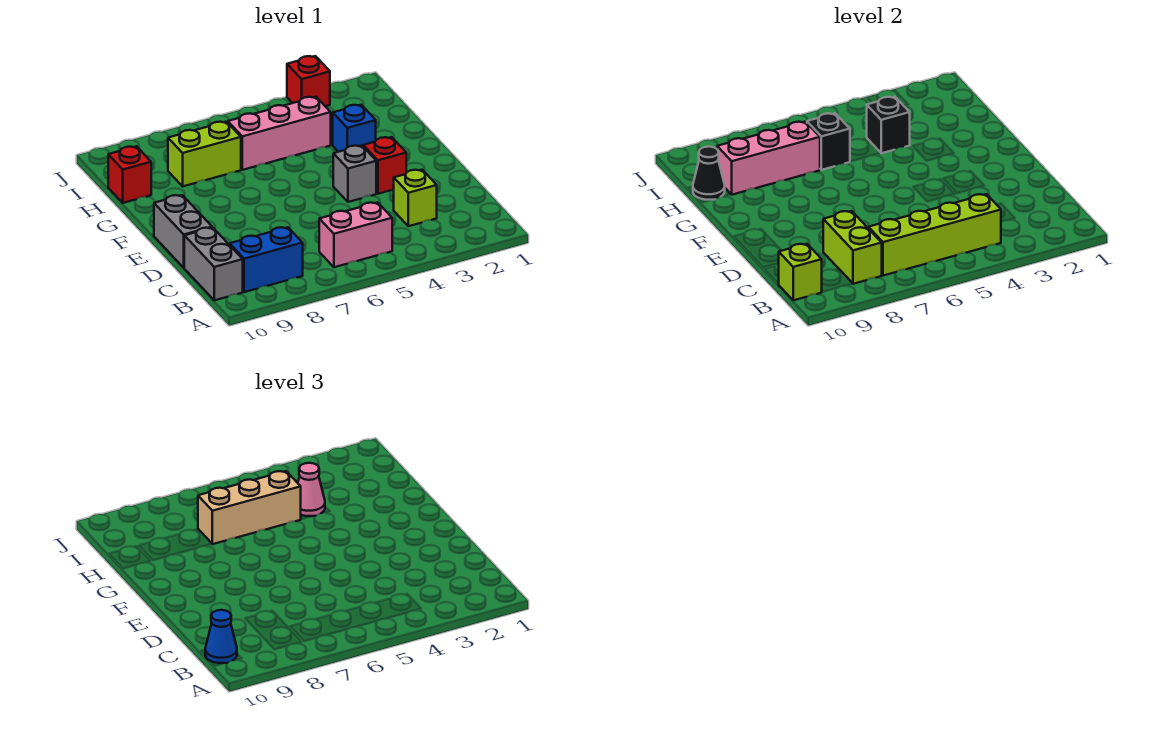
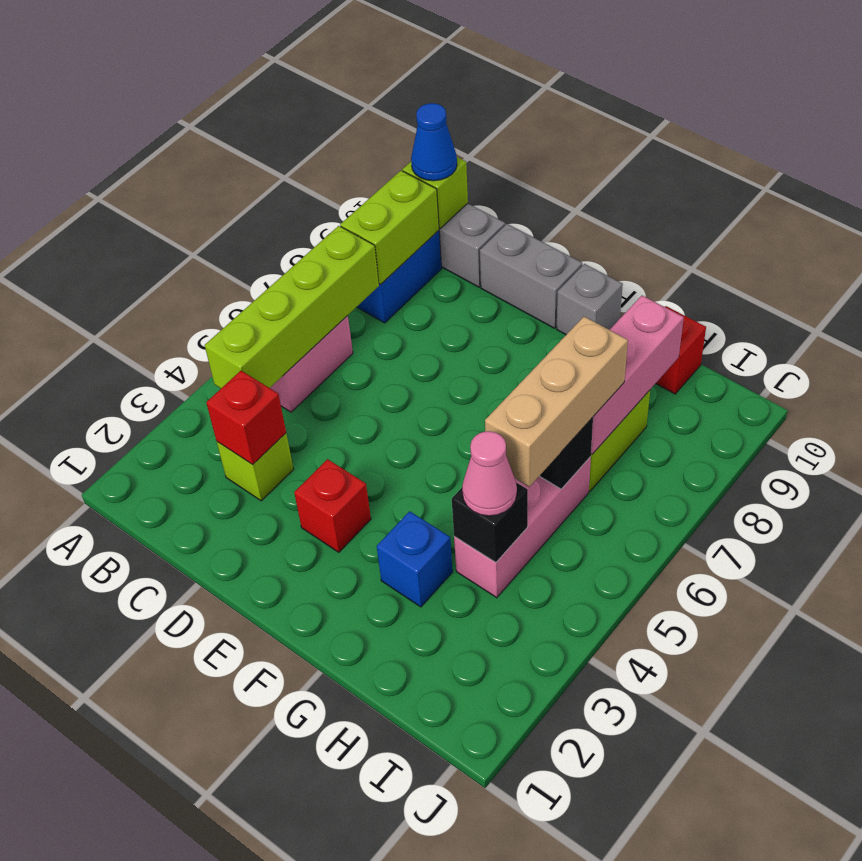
lime brick B8:C8 level 2 -> lime brick B8:B9 level 2
grey brick E4 level 1 -> grey brick F10 level 1
black cone H10 level 2 -> none
red brick J3 level 1 -> red brick C3 level 2

